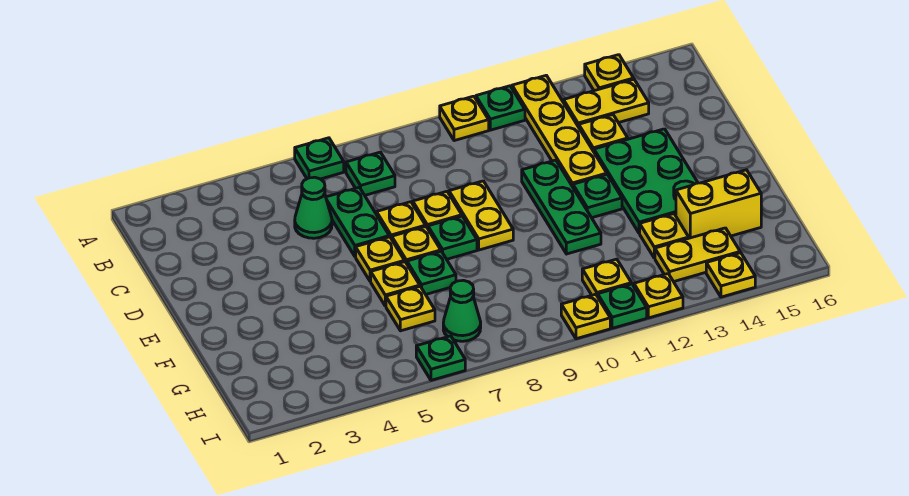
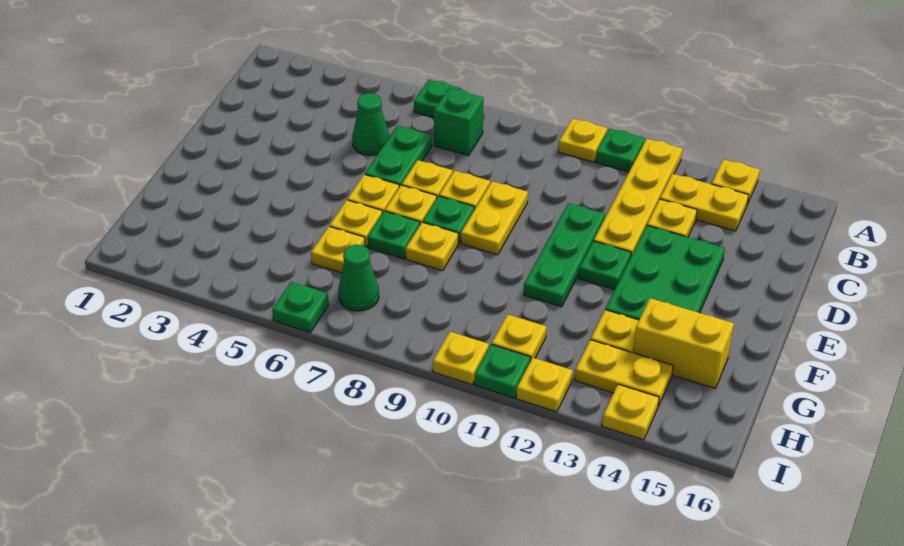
green plate B7 level 1 -> green brick B7 level 1
none -> yellow plate F8 level 1

